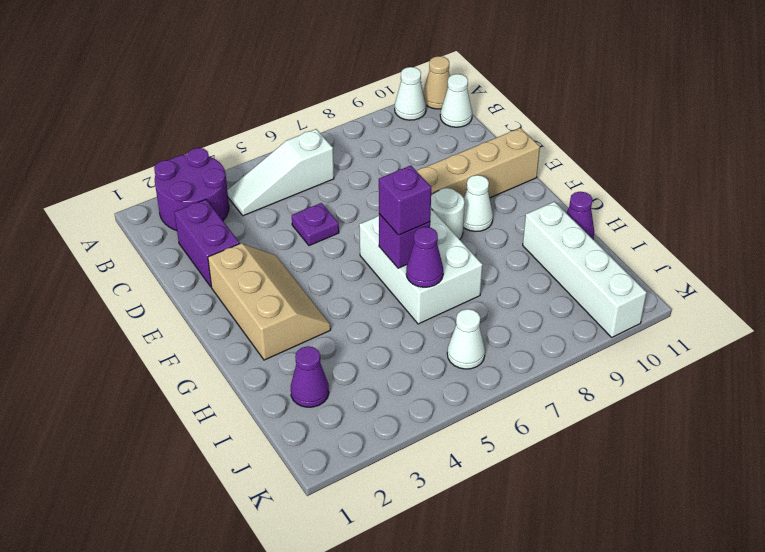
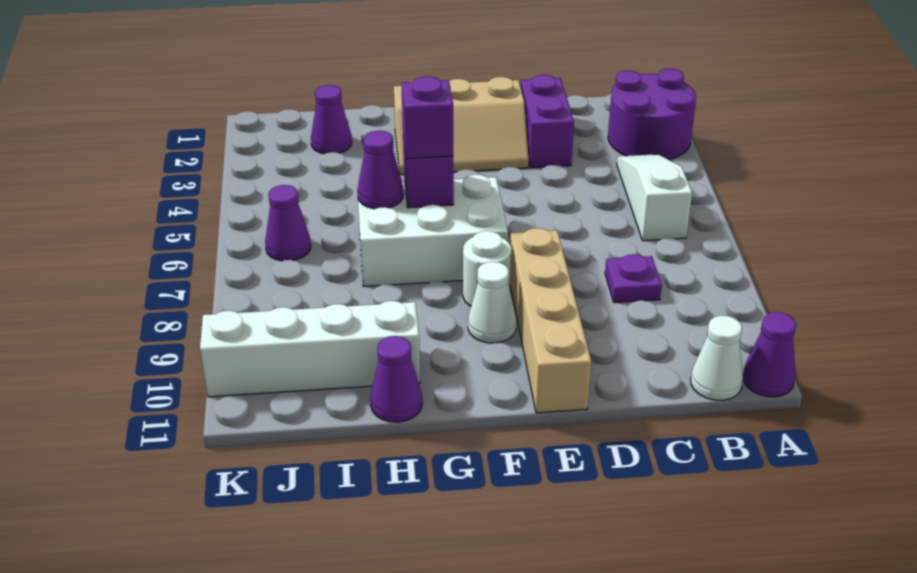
white cone A10 level 1 -> none
tan cone A11 level 1 -> purple cone A11 level 1
purple brick C2:D2 level 1 -> purple brick D2:D3 level 1
purple plate D5 level 1 -> purple plate C8 level 1
white cone J6 level 1 -> purple cone J6 level 1

